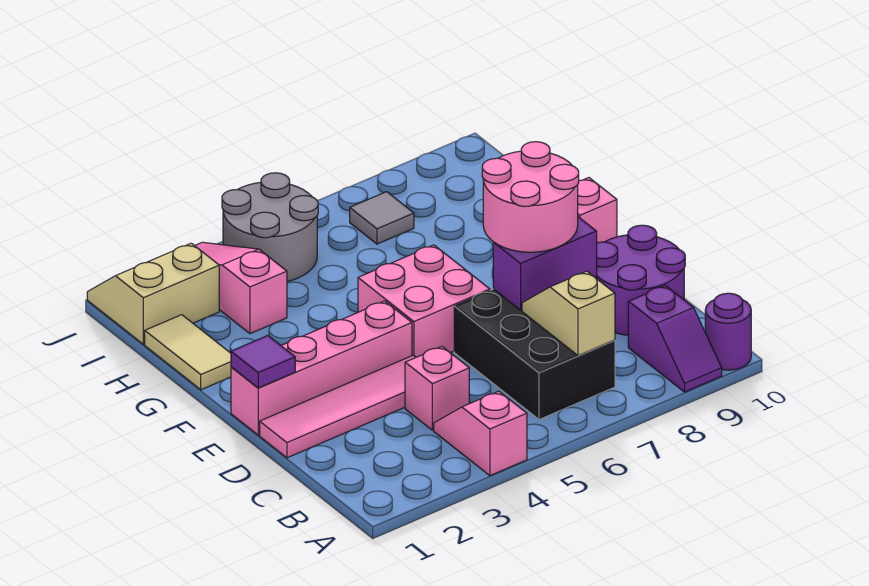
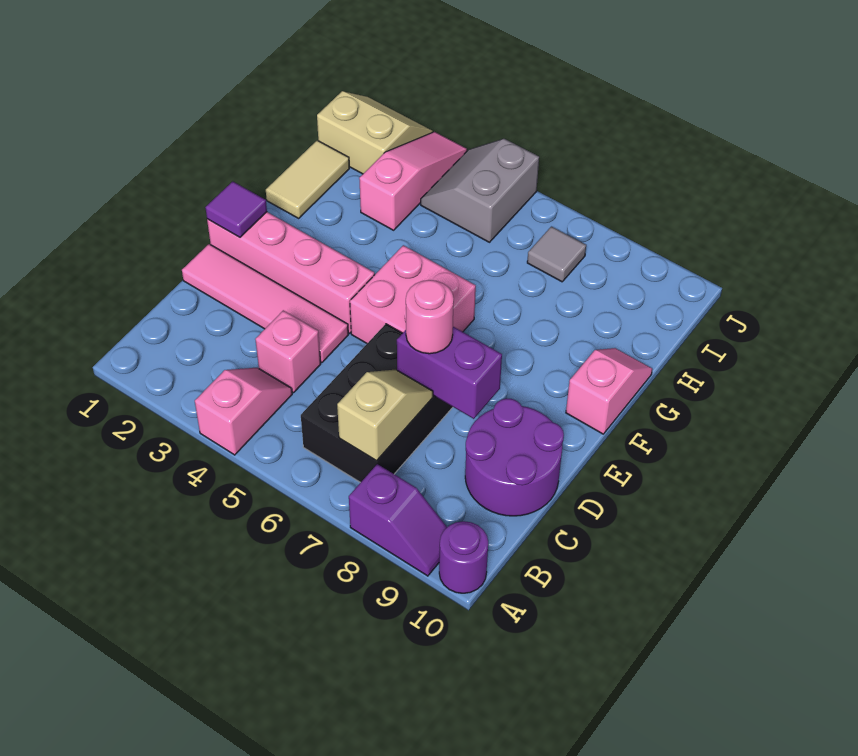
purple slope A9:B9 level 1 top B -> purple slope A8:A9 level 1 top 8
pink round brick D7:E8 level 3 -> pink round brick D7 level 3
grey round brick I4:J5 level 1 -> grey slope I4:J5 level 1 top 5

